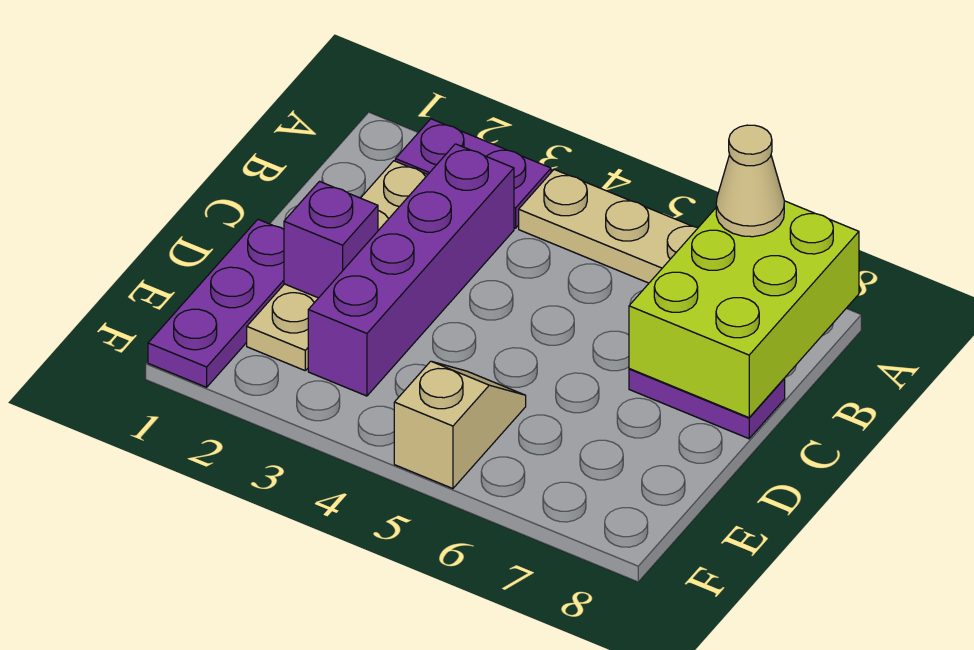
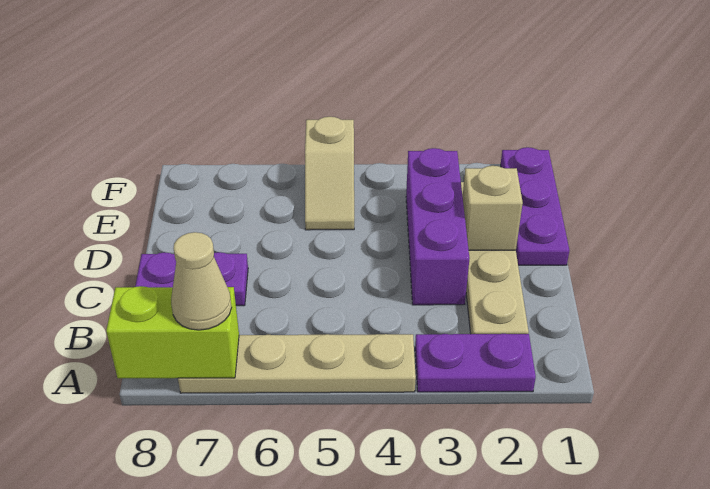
lime brick A7:C8 level 2 -> lime brick A7:A8 level 2
purple brick B3:E3 level 1 -> purple brick C3:E3 level 1
purple brick D2 level 2 -> tan brick D2 level 2

